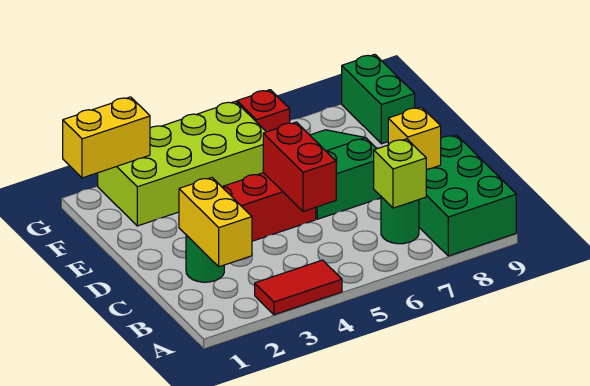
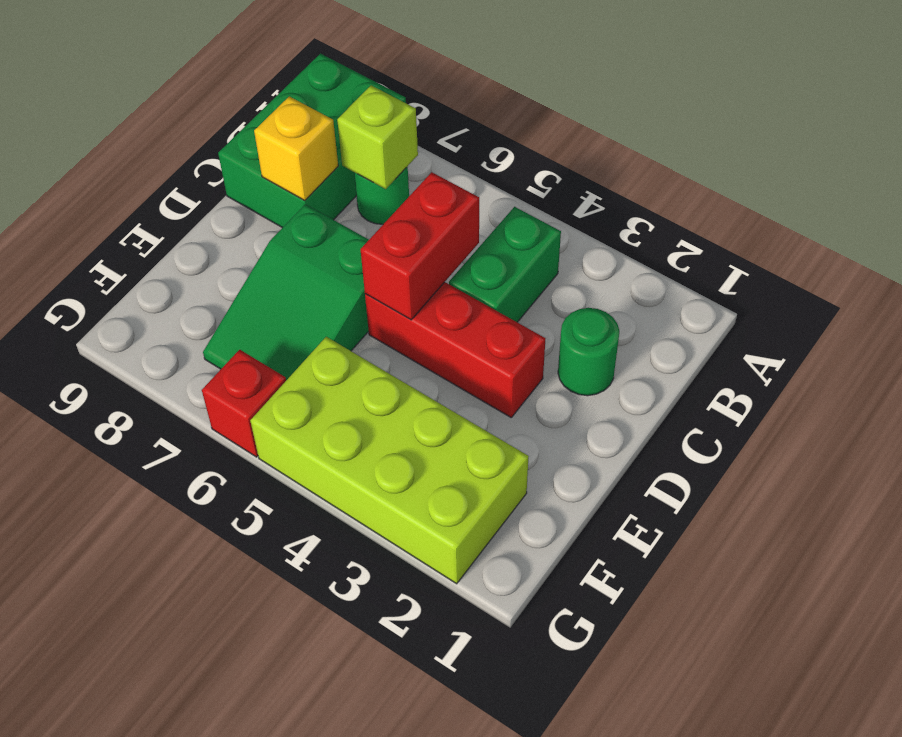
red tile A3:A4 level 1 -> none
yellow brick B2:C2 level 2 -> none
green brick F9:G9 level 1 -> green brick B4:C4 level 1
yellow brick G1:G2 level 2 -> none

